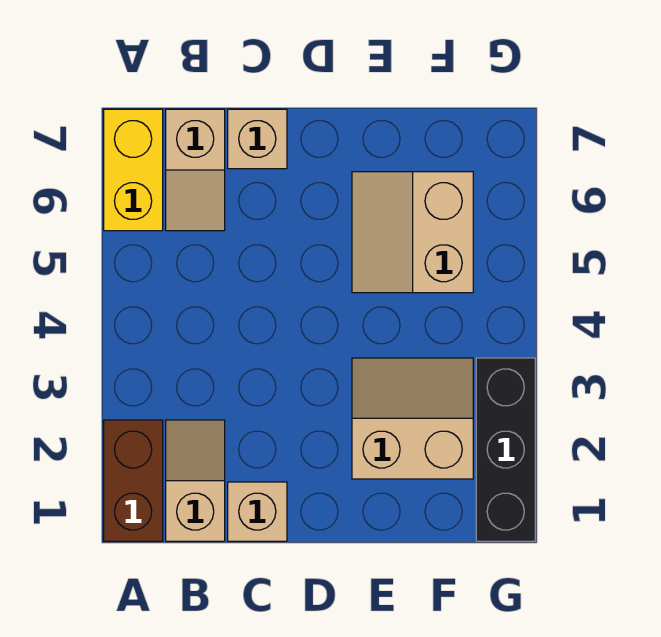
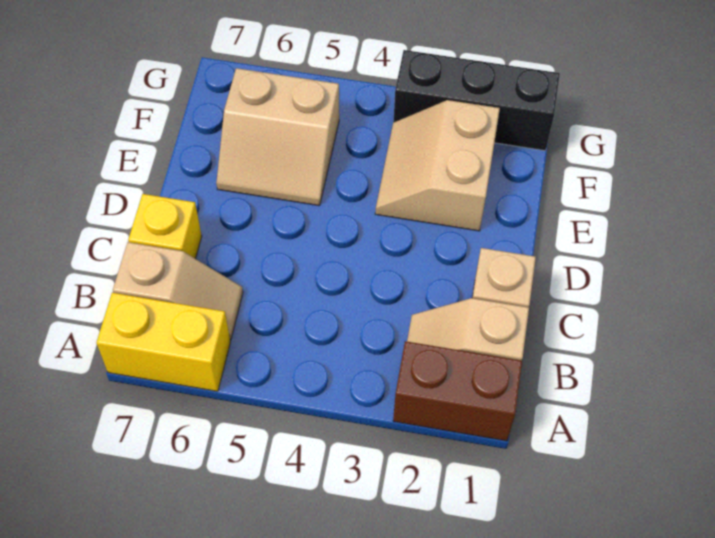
tan brick C7 level 1 -> yellow brick C7 level 1

